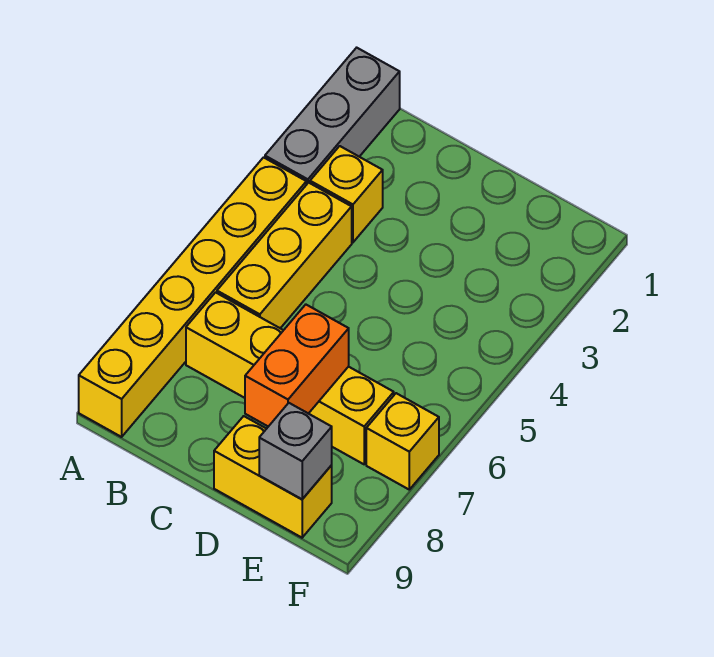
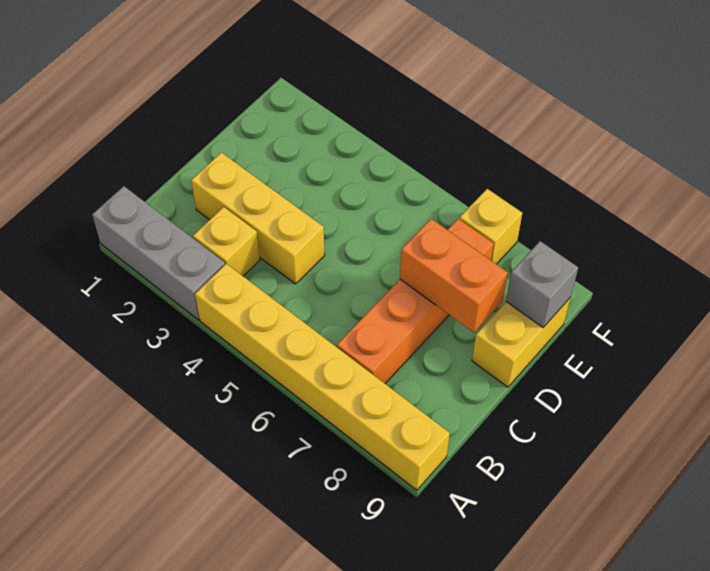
yellow brick B4:B6 level 1 -> yellow brick C2:C4 level 1
yellow brick B7:E7 level 1 -> orange brick B7:E7 level 1

